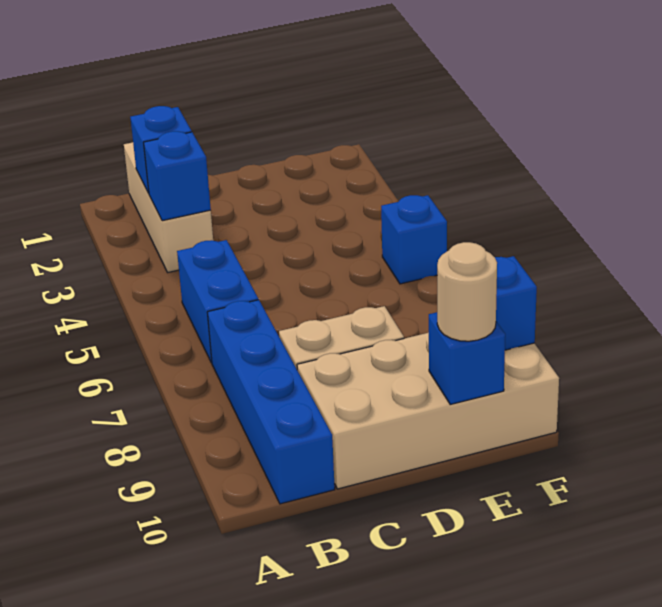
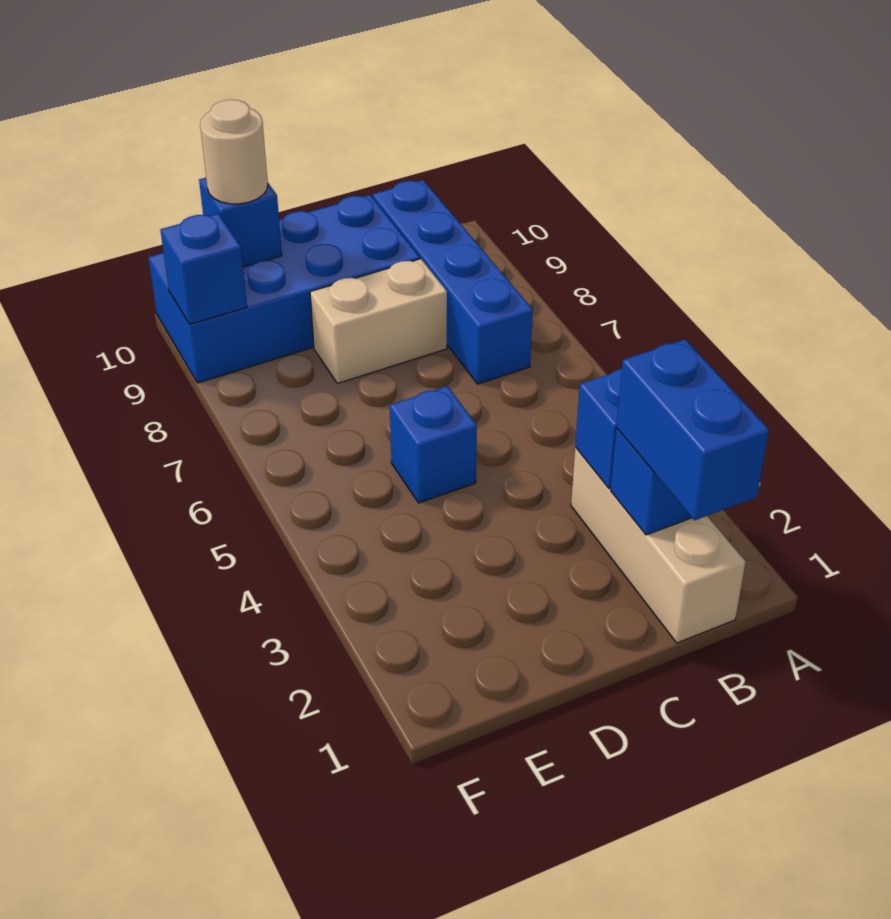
blue brick B5:B6 level 1 -> blue brick B1:B2 level 3
tan brick C9:F10 level 1 -> blue brick C9:F10 level 1
blue brick F5 level 1 -> blue brick D5 level 1

